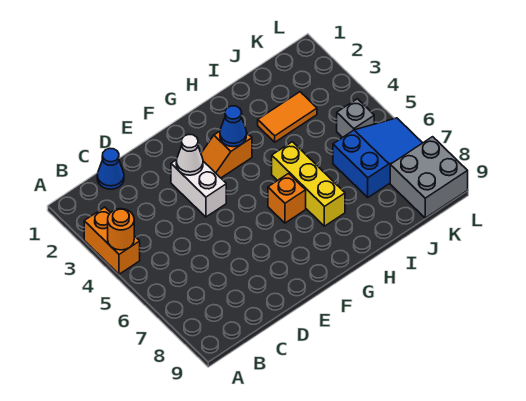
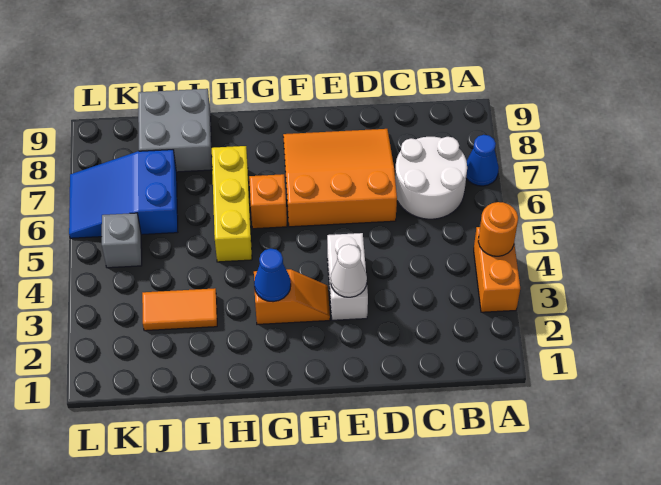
none -> white round brick B6:C7 level 1
blue cone C1 level 1 -> blue cone A7 level 1
none -> orange slope D6:F8 level 1 top 6
grey brick K8:L9 level 1 -> grey brick I8:J9 level 1

